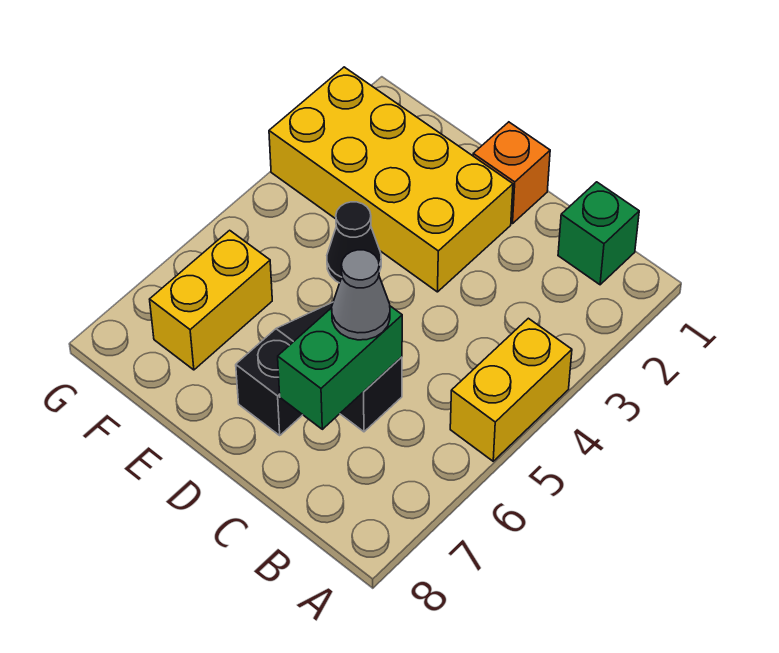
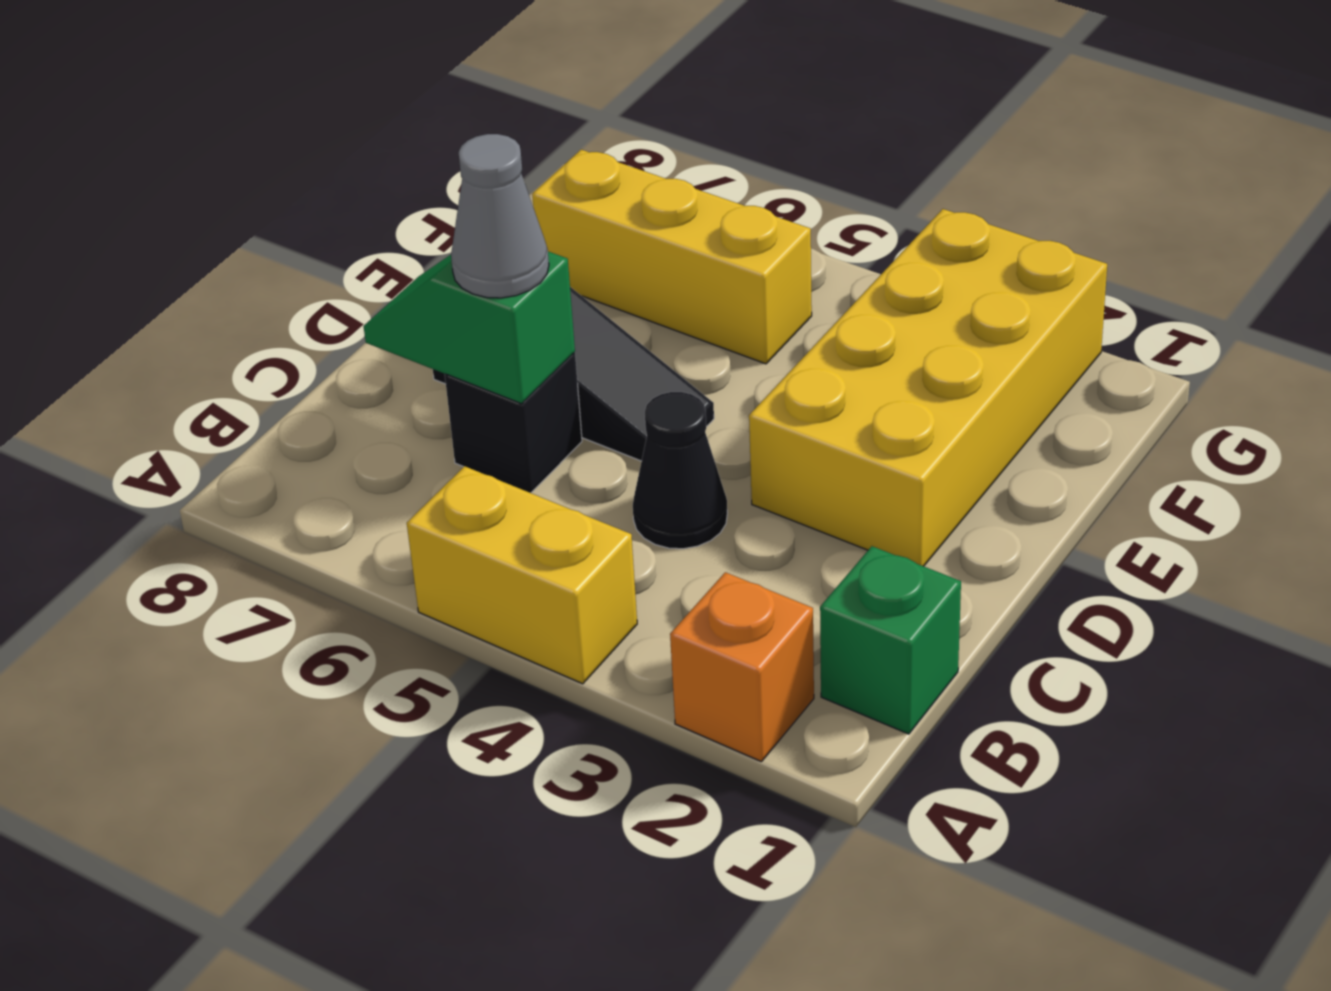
green brick C6:C7 level 2 -> green slope C6:C7 level 2 top 6
orange brick D1 level 1 -> orange brick A2 level 1
black cone E4 level 1 -> black cone C4 level 1
yellow brick F6:F7 level 1 -> yellow brick F5:F7 level 1

